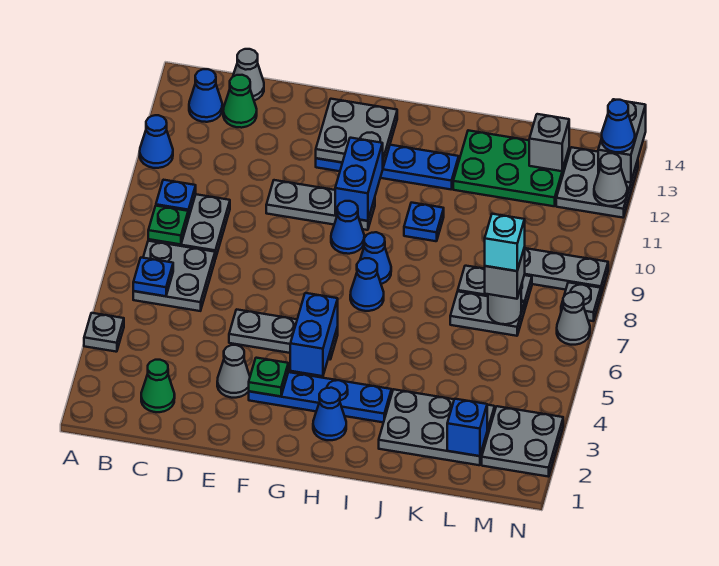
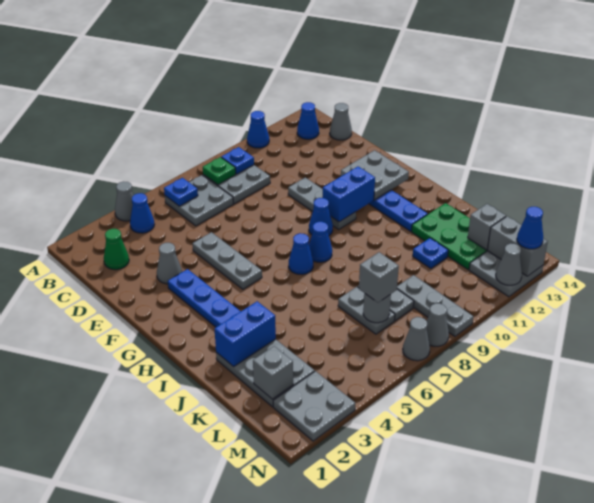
grey plate A4 level 1 -> grey cone A4 level 1
green cone C13 level 1 -> none
green plate F3 level 2 -> none
blue brick G4:G5 level 2 -> blue brick J2:J3 level 2
blue cone H2 level 1 -> blue cone B4 level 1
blue plate I10 level 1 -> blue plate K11 level 1
blue brick L2 level 2 -> grey brick L2 level 2
cyan brick L7 level 4 -> none
grey plate N8 level 1 -> grey cone N8 level 1
grey brick N13:N14 level 2 -> grey brick M13:N13 level 2

